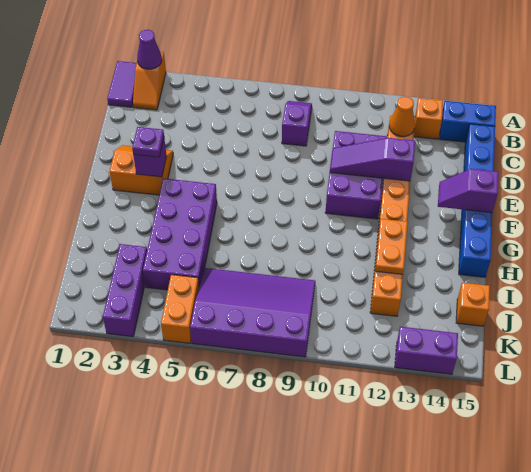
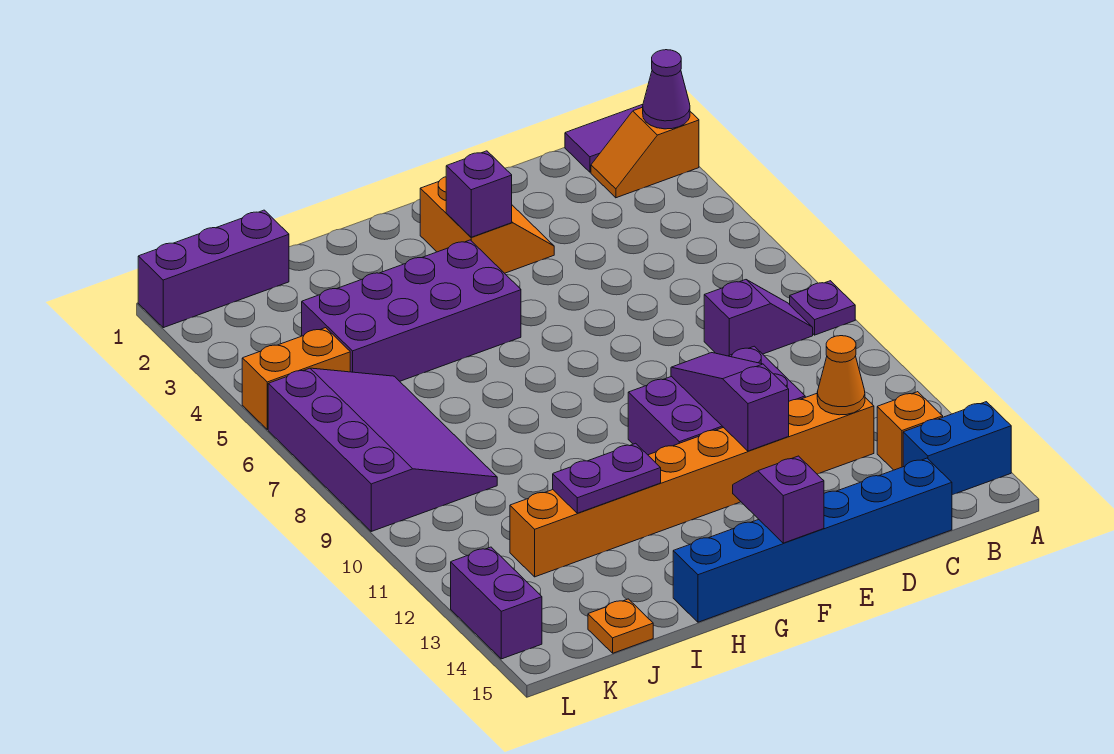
blue brick B14:B15 level 1 -> blue brick A14:B14 level 1
purple plate F3 level 3 -> purple plate A8 level 1
orange plate H12:I12 level 2 -> purple plate H12:I12 level 2
purple brick J3:L3 level 1 -> purple brick J1:L1 level 1
orange brick J15 level 1 -> orange plate J15 level 1

